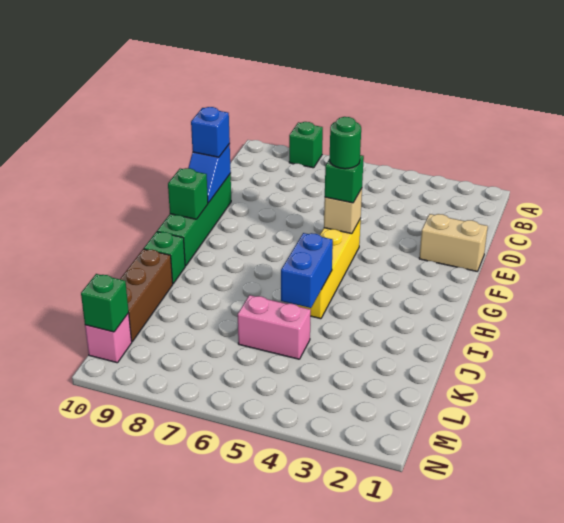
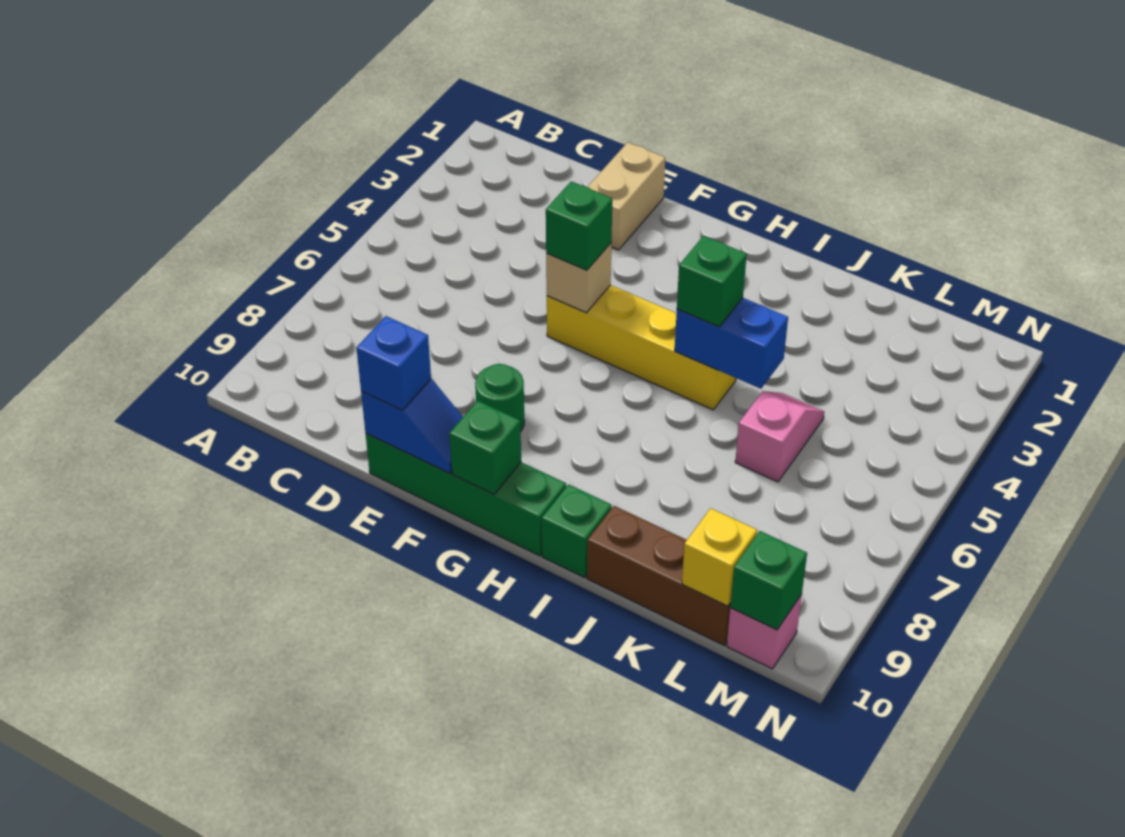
green brick A8 level 1 -> green brick I5 level 3
green round brick F5 level 4 -> green round brick F8 level 1
pink brick K5:K6 level 1 -> pink slope K5:K6 level 1 top 6
none -> yellow brick L10 level 2

